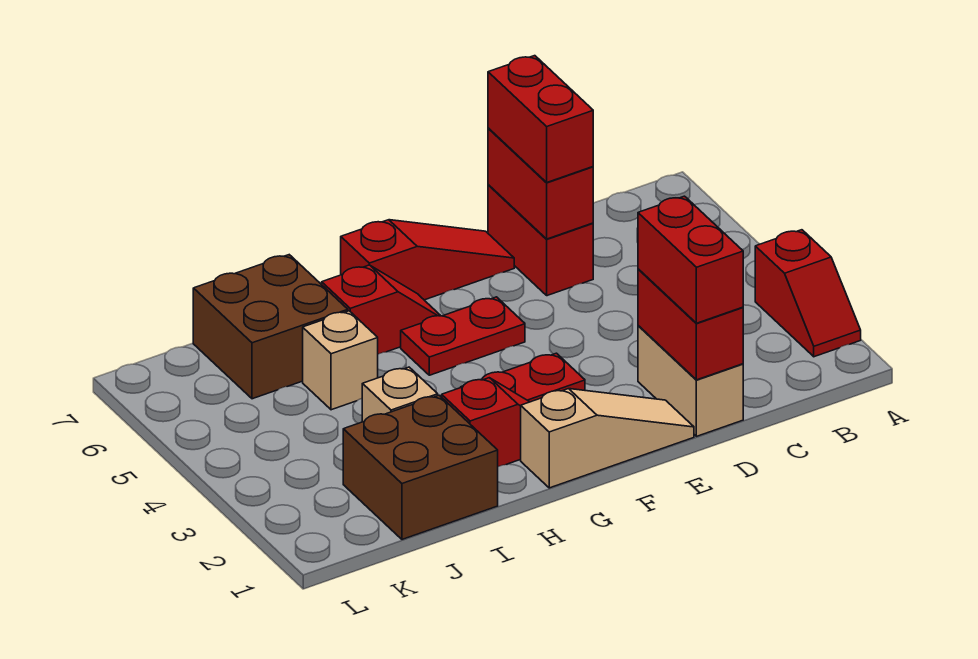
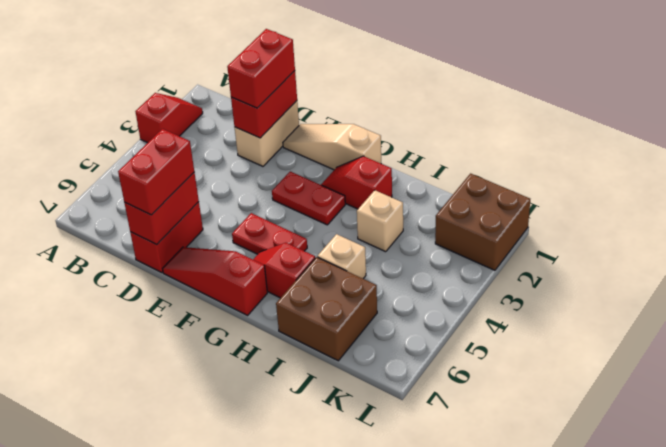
brown brick I1:J2 level 1 -> brown brick K1:L2 level 1

